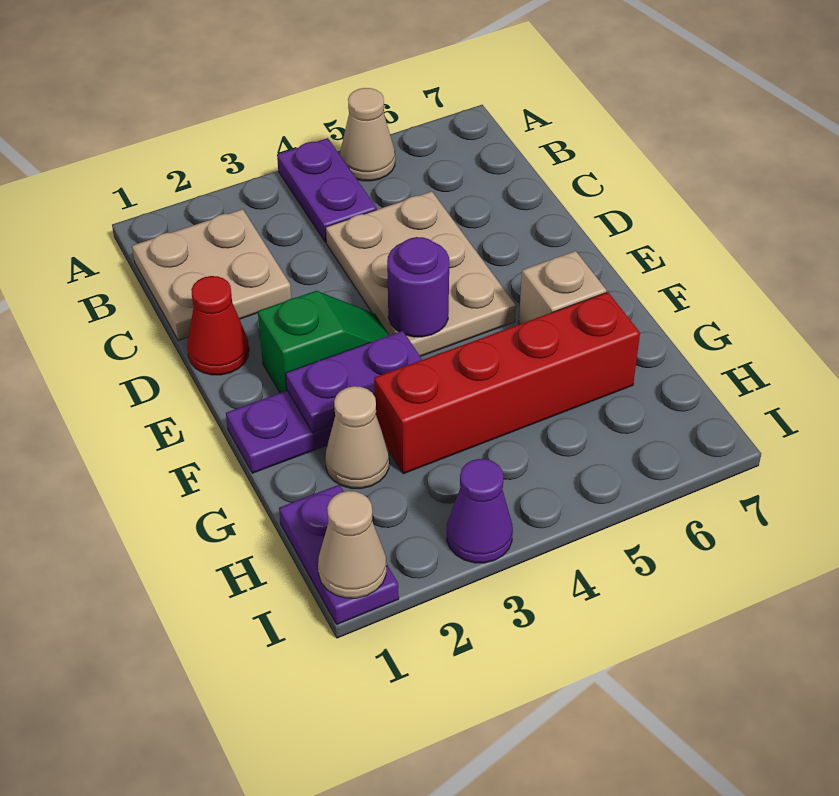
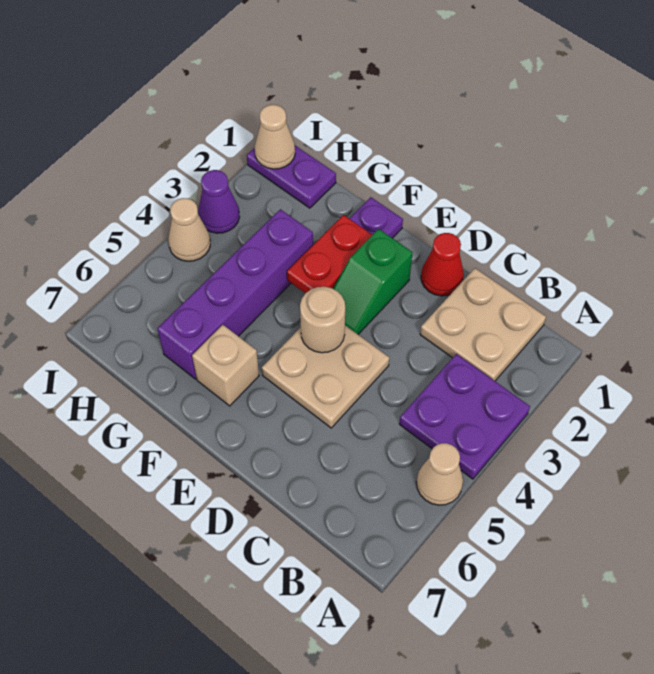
purple plate A4:B4 level 1 -> purple plate A3:B4 level 1
tan plate C4:E5 level 1 -> tan plate D4:E5 level 1
purple round brick E4 level 2 -> tan round brick E4 level 2
purple plate F2:F3 level 2 -> red plate F2:F3 level 2
tan cone G2 level 1 -> tan cone I4 level 1
red brick G3:G6 level 1 -> purple brick G3:G6 level 1

